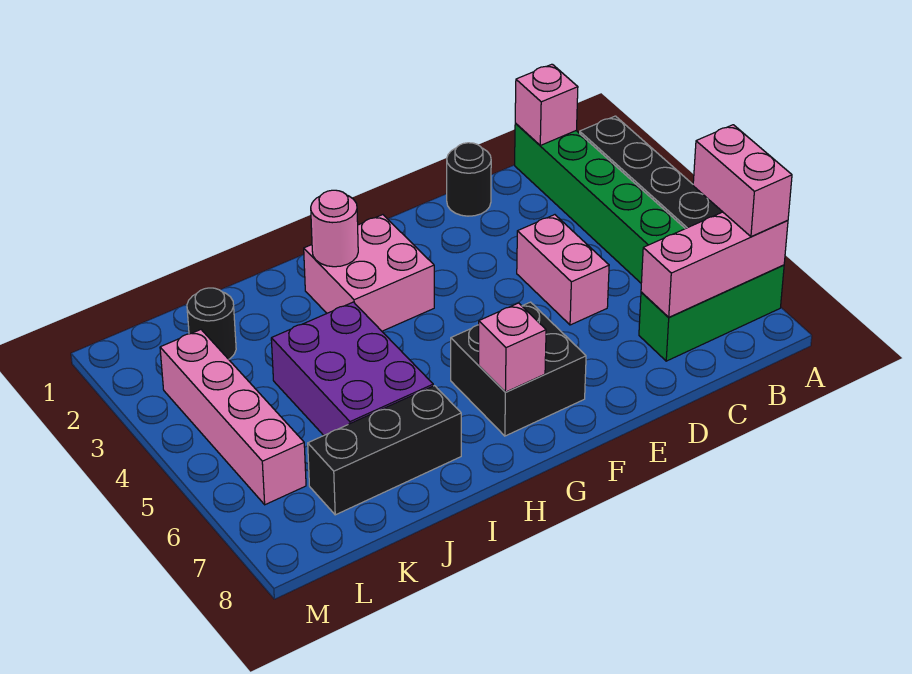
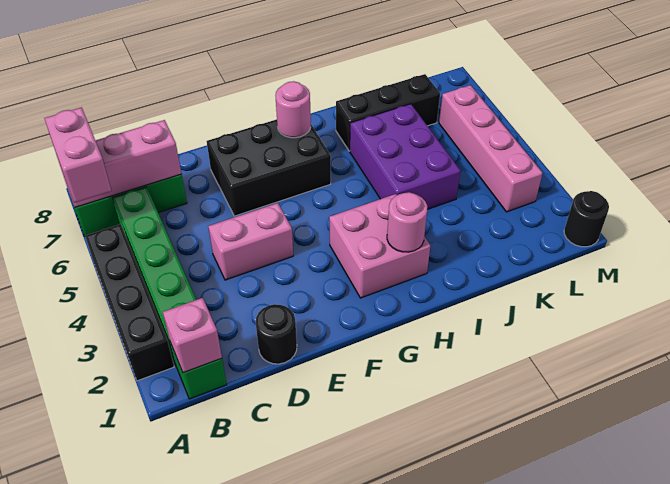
pink brick D4:D5 level 1 -> pink brick D4:E4 level 1
black brick F6:G7 level 1 -> black brick E6:G7 level 1
pink brick G7 level 2 -> pink round brick G7 level 2
black round brick K2 level 1 -> black round brick M1 level 1

